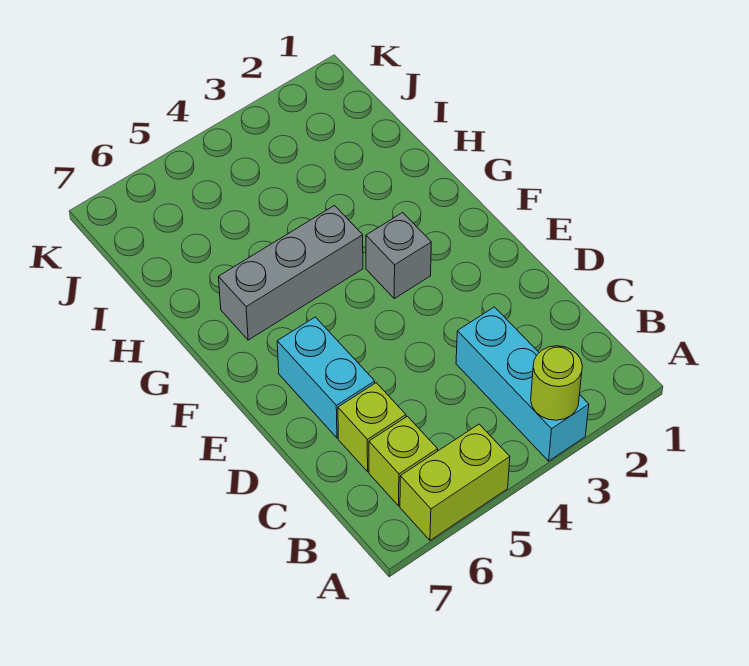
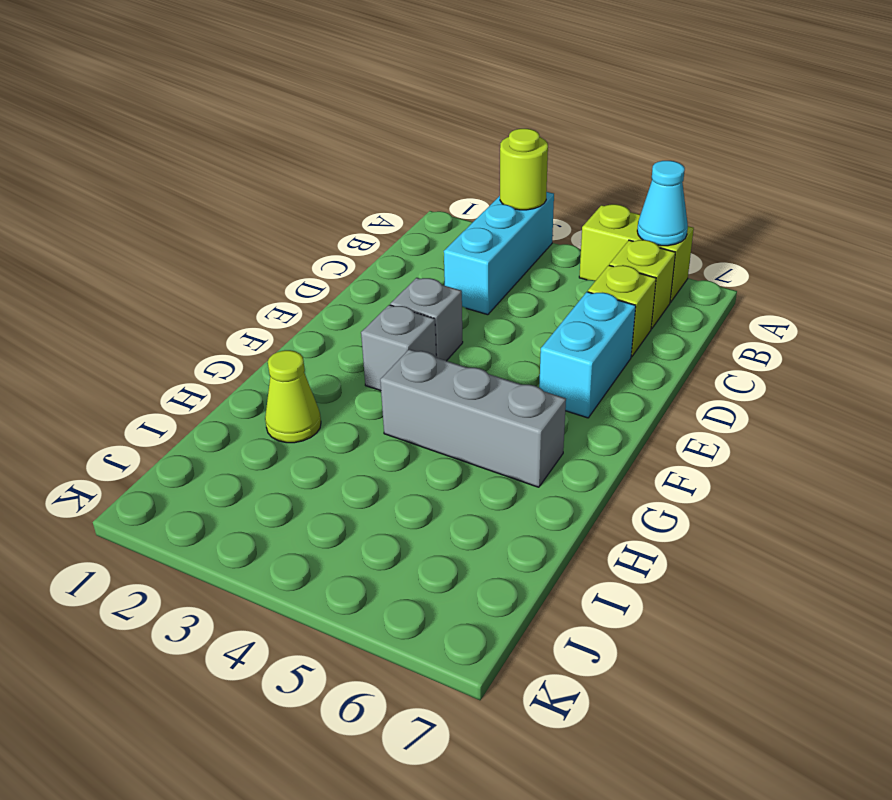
none -> cyan cone A6 level 2
none -> grey brick E3 level 1
none -> lime cone H2 level 1

